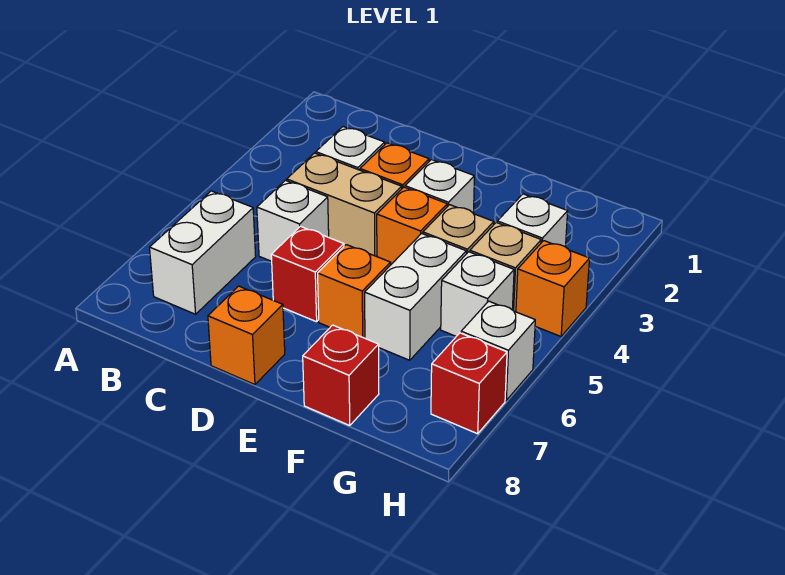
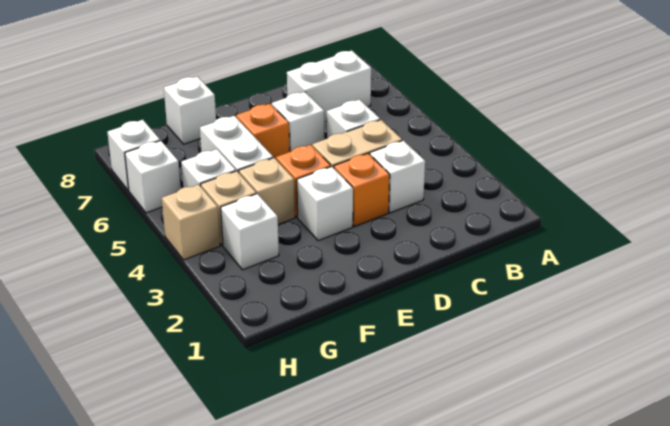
white brick B6:B7 level 1 -> white brick B7:C7 level 1
red brick D6 level 1 -> white brick D6 level 1
orange brick D8 level 1 -> none
red brick F8 level 1 -> white brick F8 level 1
orange brick H4 level 1 -> tan brick H4 level 1
red brick H7 level 1 -> white brick H7 level 1

